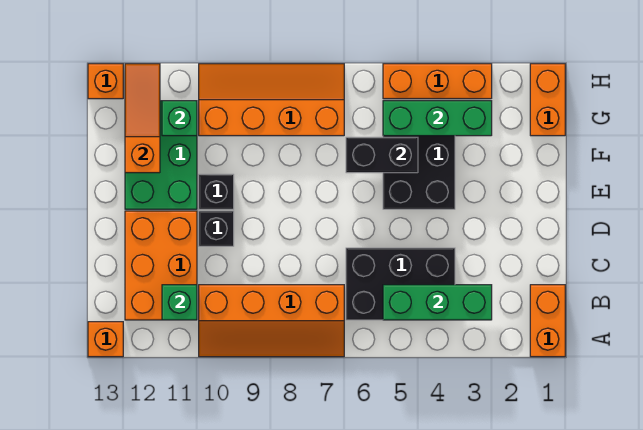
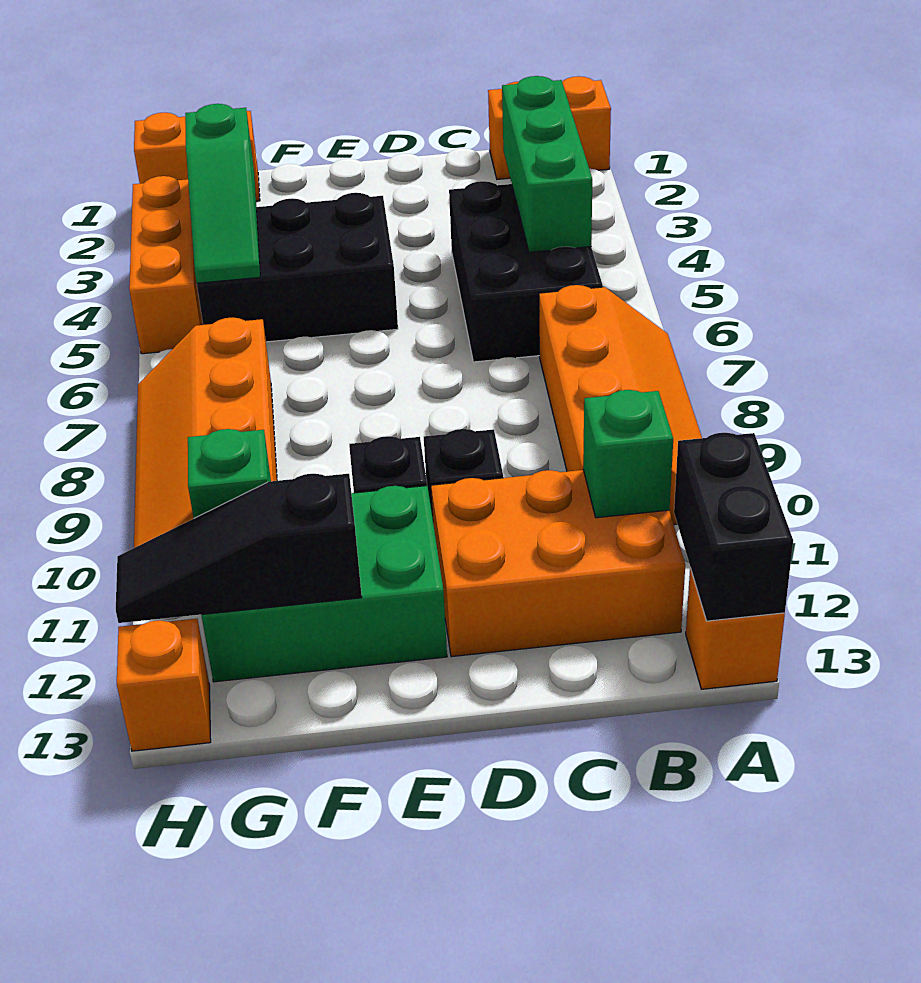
black brick F5:F6 level 2 -> black brick A12:A13 level 2
orange slope F12:H12 level 2 top F -> black slope F12:H12 level 2 top F
green brick G3:G5 level 2 -> green slope G3:G5 level 2 top 3

